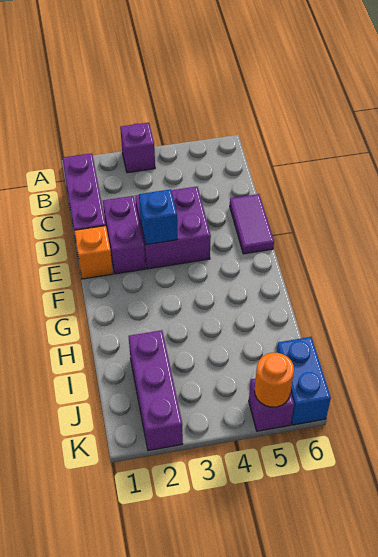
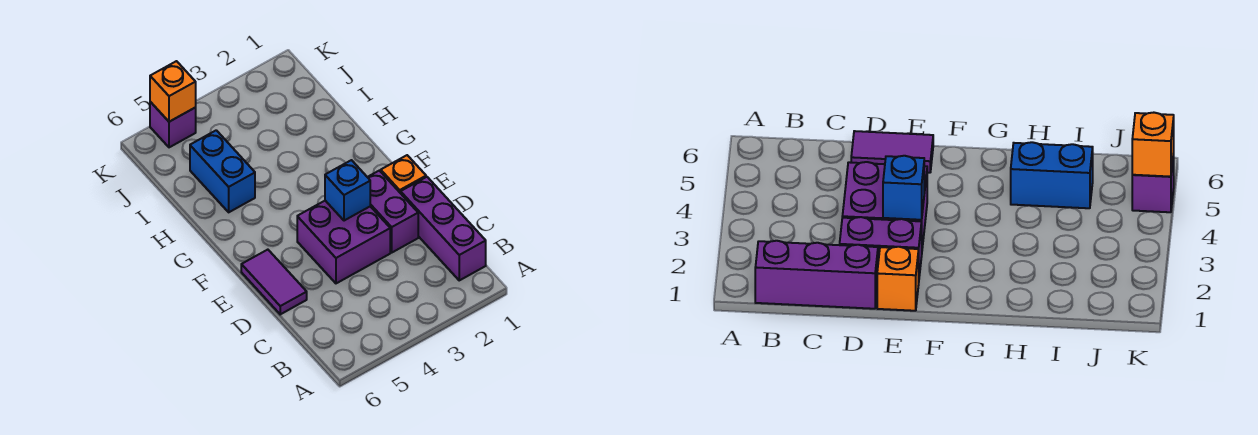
purple brick A3 level 1 -> none
purple brick I2:K2 level 1 -> none
blue brick J6:K6 level 1 -> blue brick H5:I5 level 1
orange round brick K5 level 2 -> orange brick K5 level 2

